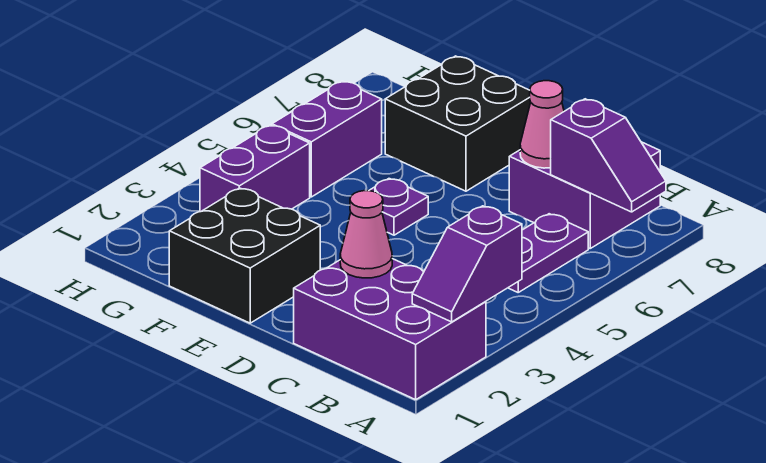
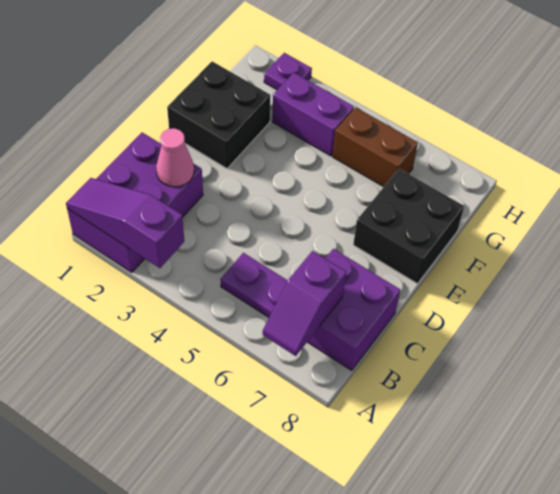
purple slope A2:A3 level 2 top 3 -> purple slope A1:A3 level 2 top 3
pink cone C7 level 2 -> none
purple plate E5 level 1 -> purple plate H2 level 1
purple brick G5:G6 level 1 -> brown brick G5:G6 level 1

